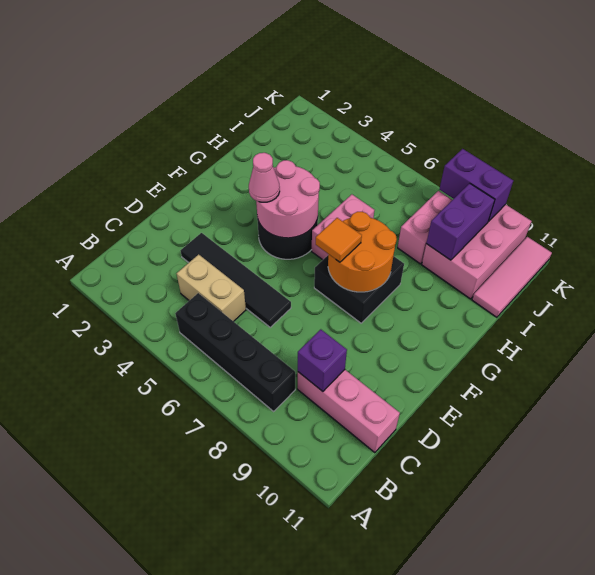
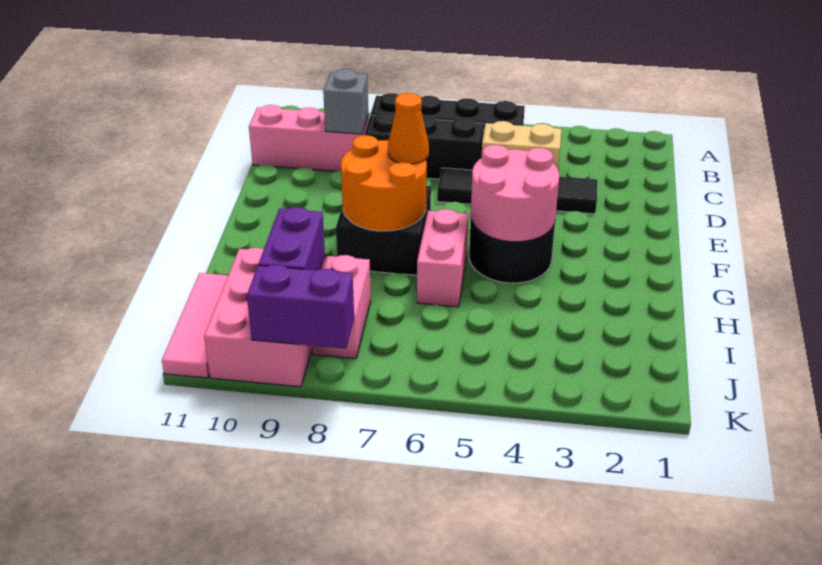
none -> black brick C6:C8 level 1
purple brick C9 level 2 -> grey brick C9 level 2
pink cone F4 level 3 -> none
orange tile F7 level 3 -> orange cone F7 level 3

